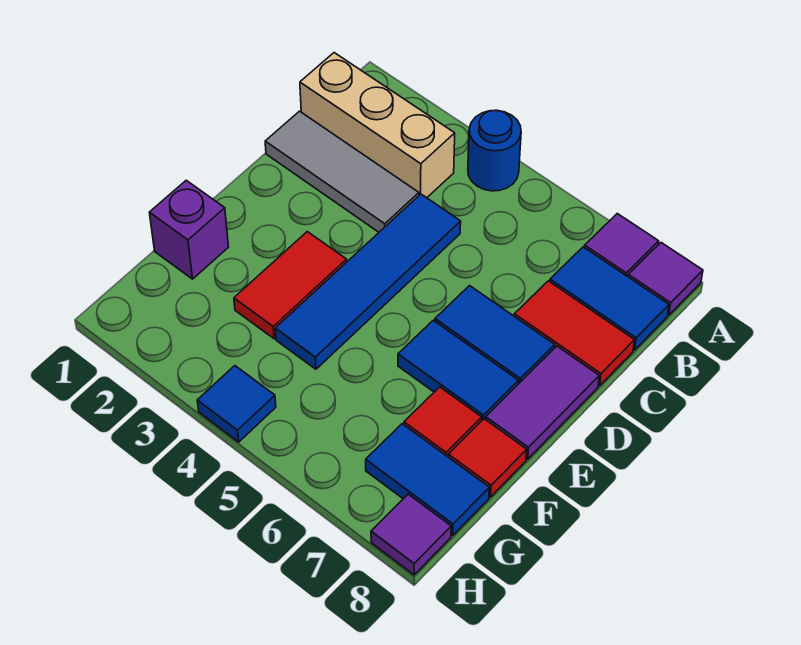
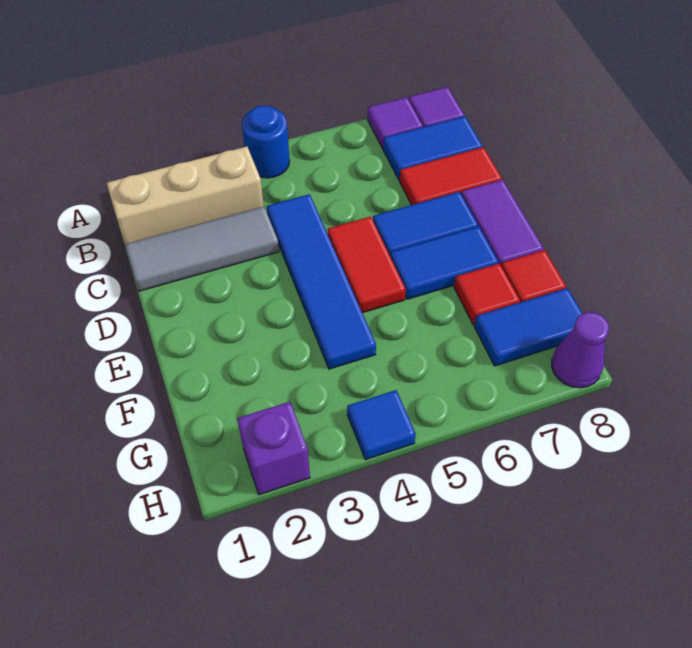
red tile E3:F3 level 1 -> red tile D5:E5 level 1
purple brick F1 level 1 -> purple brick H2 level 1
purple tile H8 level 1 -> purple cone H8 level 1

